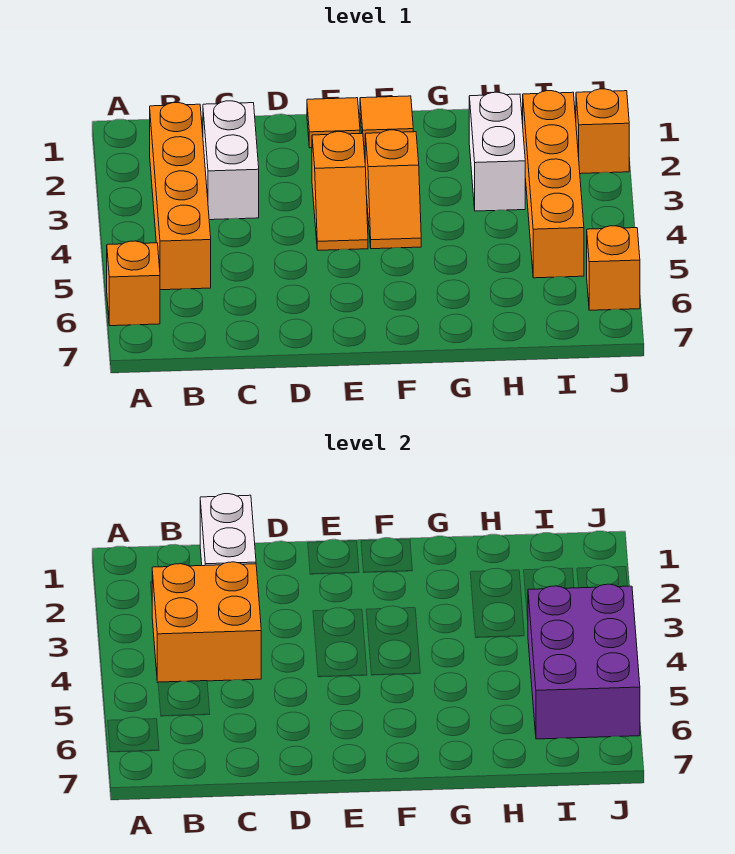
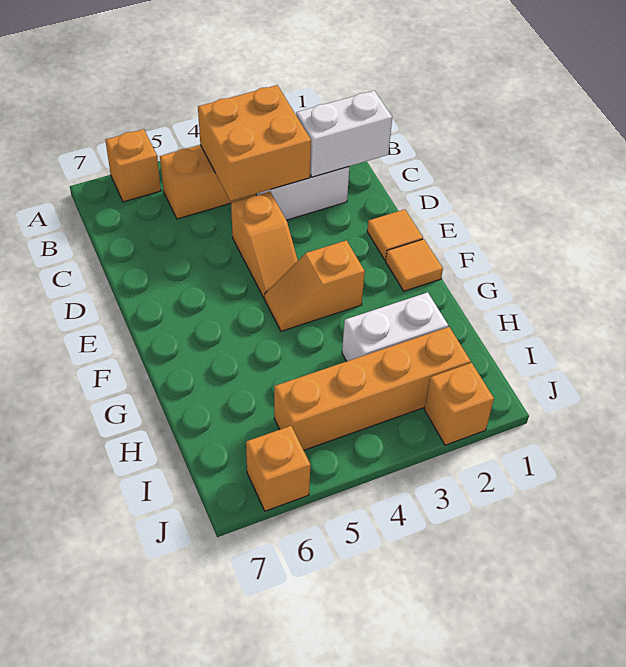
orange slope E3:E4 level 1 top 3 -> orange slope D4:E4 level 1 top D
purple brick I4:J6 level 2 -> none

